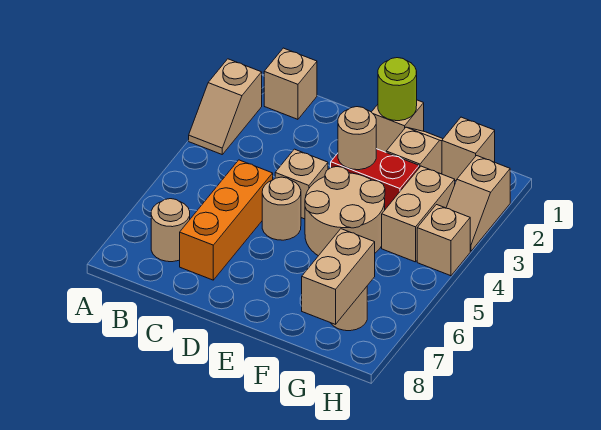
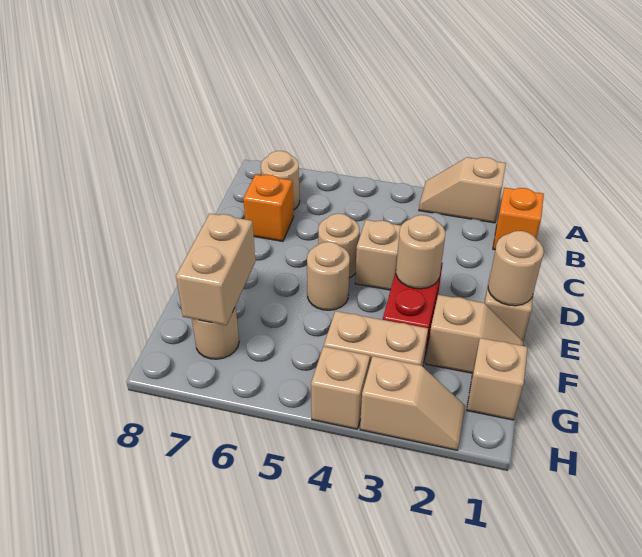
tan brick B1 level 1 -> orange brick B1 level 1
orange brick C5:C7 level 1 -> orange brick C7 level 1
lime round brick E1 level 2 -> tan round brick E1 level 2
tan round brick E4:F5 level 1 -> tan round brick E5 level 1
tan brick G7:G8 level 2 -> tan brick F7:G7 level 2
tan slope H2:H3 level 1 top 2 -> tan slope H2:H3 level 1 top 3

